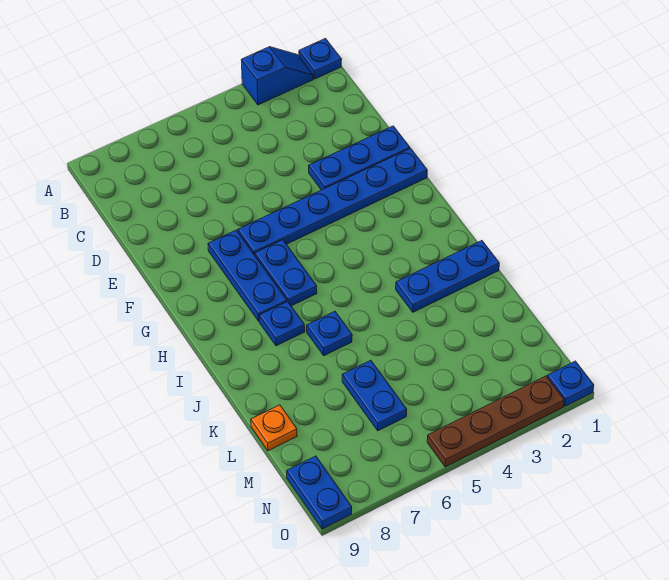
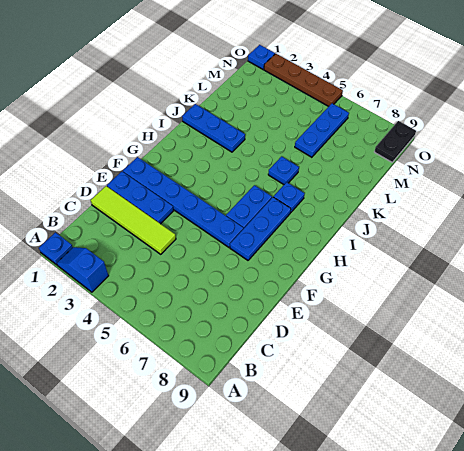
none -> lime tile D1:D4 level 1
blue plate L6:M6 level 1 -> blue plate L6:N6 level 1
orange plate L9 level 1 -> none
blue plate N9:O9 level 1 -> black plate N9:O9 level 1

